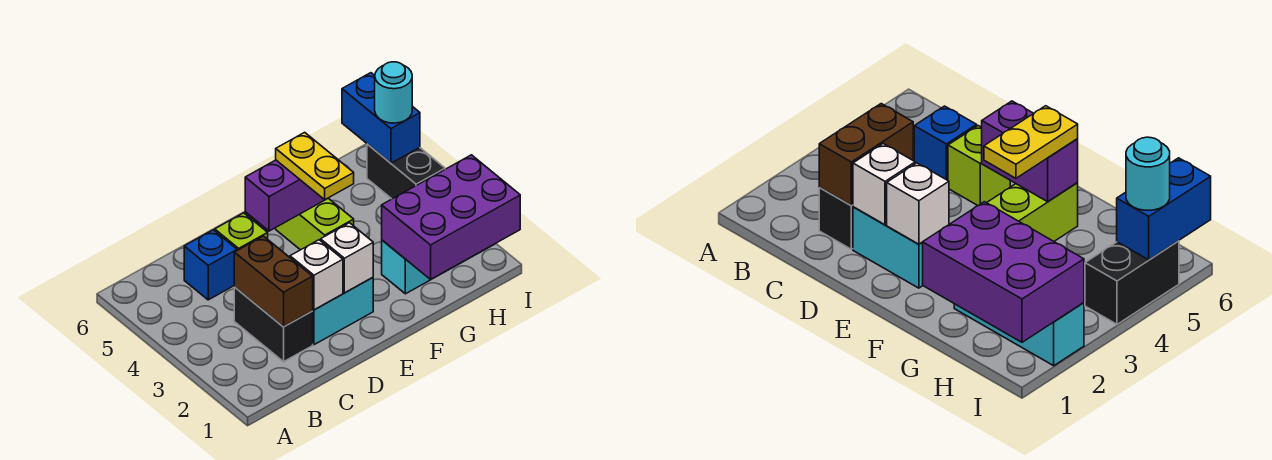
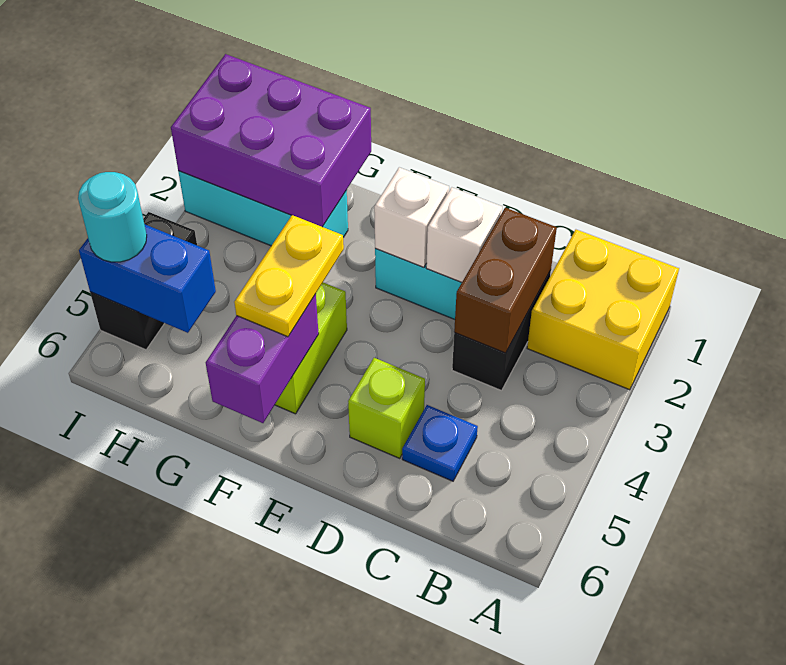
none -> yellow brick A1:B2 level 1
blue brick C5 level 1 -> blue plate C5 level 1
purple brick E5:F5 level 2 -> purple brick F5:F6 level 2
blue brick I5:I6 level 2 -> blue brick H5:I5 level 2

